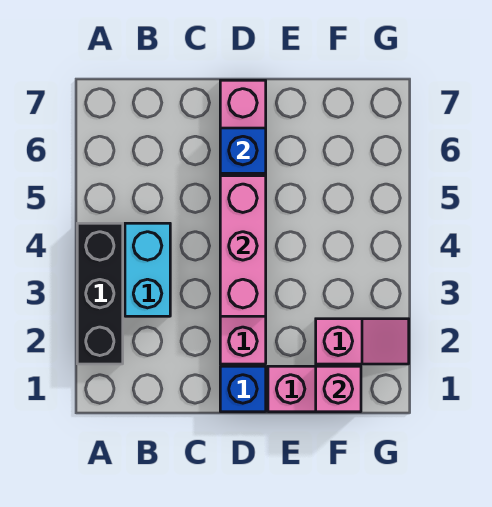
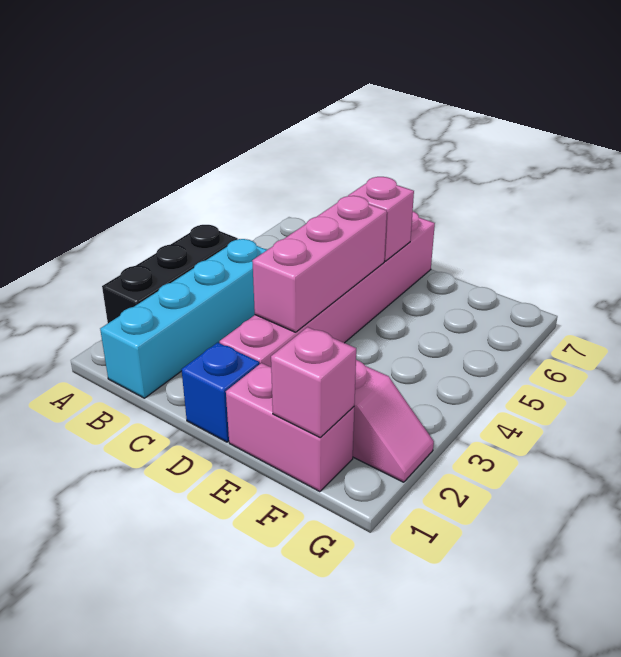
cyan brick B3:B4 level 1 -> cyan brick B1:B4 level 1
blue brick D6 level 2 -> pink brick D6 level 2

